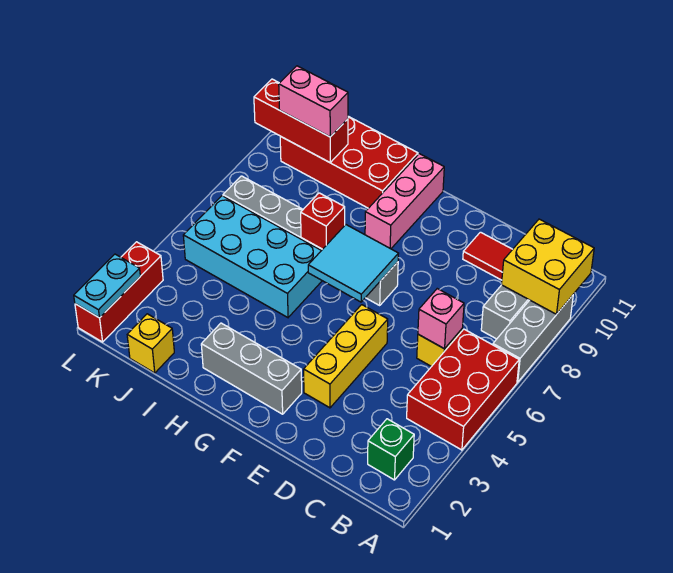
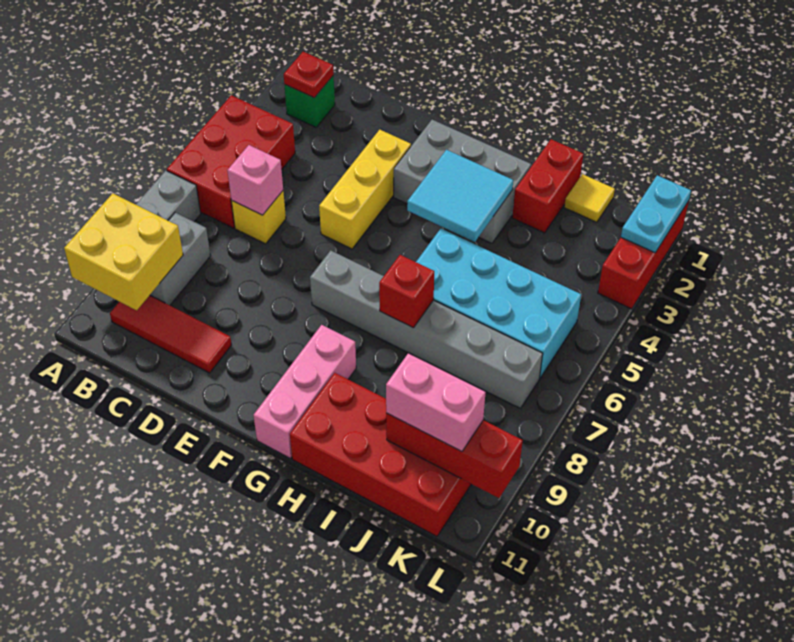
none -> red plate B2 level 2
grey brick F2:H2 level 1 -> grey brick F2:H3 level 1
cyan tile F6:G7 level 2 -> cyan tile G3:H4 level 2
none -> red brick I1:I2 level 1
yellow brick J1 level 1 -> yellow tile J1 level 1

